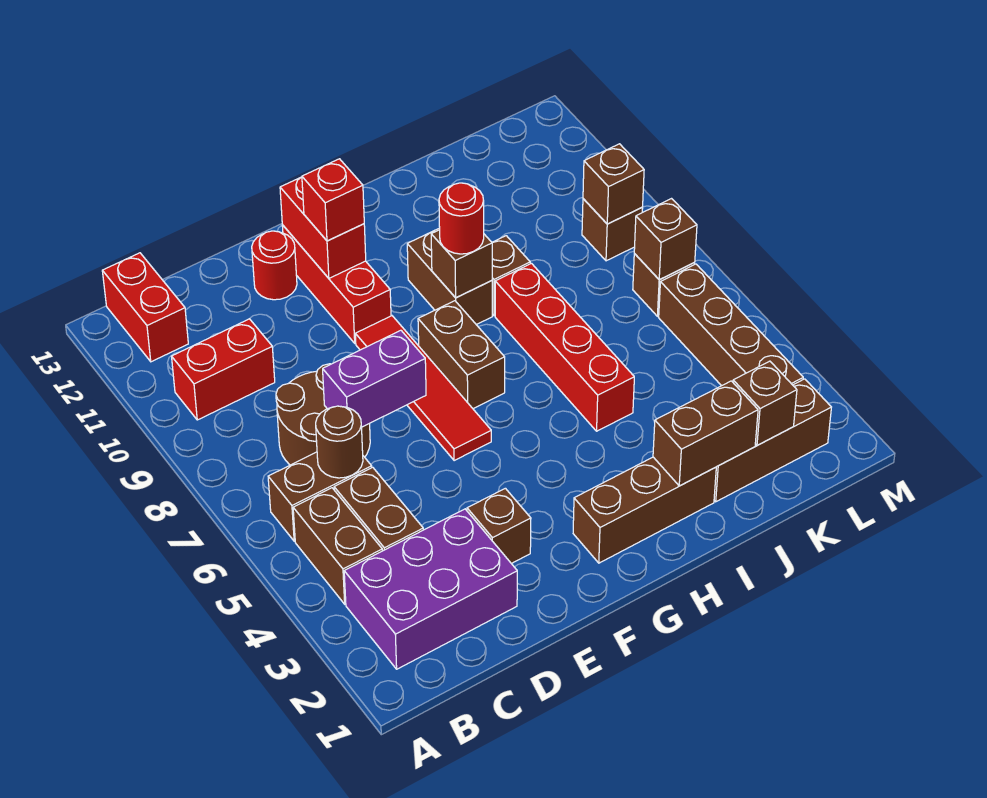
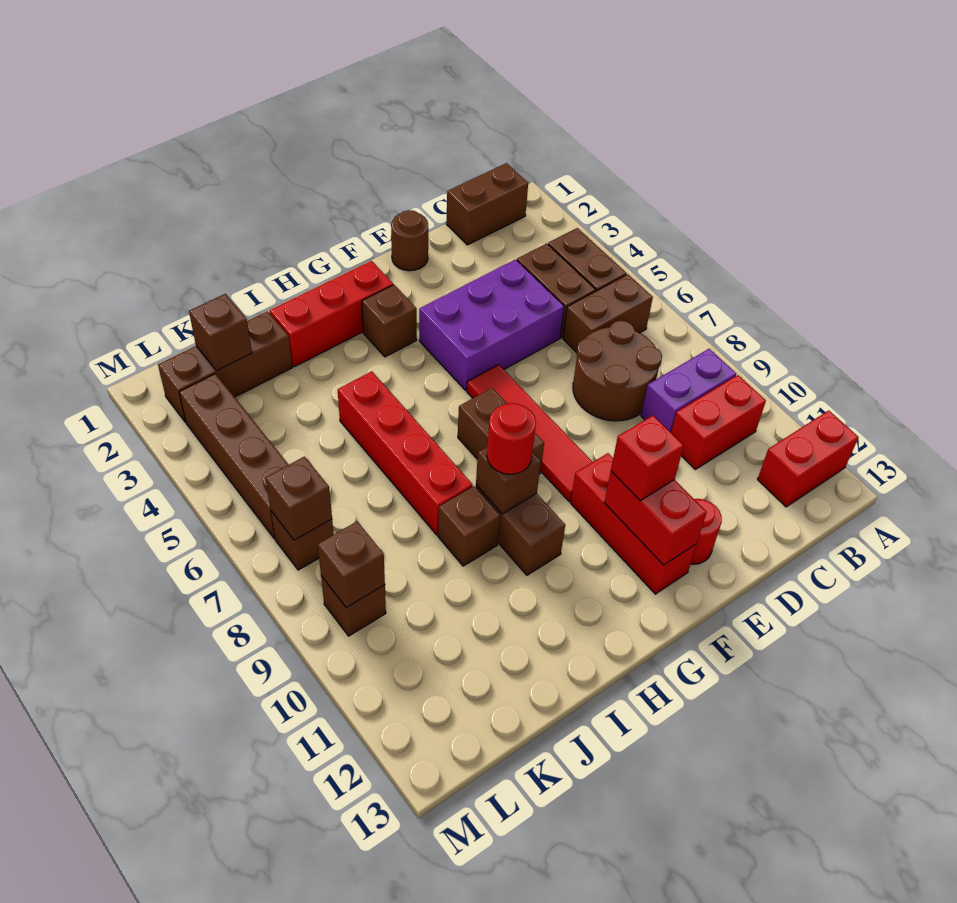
purple brick B2:D3 level 1 -> purple brick D4:F5 level 1
red brick B12:B13 level 1 -> red brick A12:B12 level 1
brown round brick C6 level 2 -> brown round brick E1 level 1
purple brick D7:E7 level 2 -> purple brick B9:C9 level 1
brown brick E3 level 1 -> brown brick G3 level 1
brown brick G2:I2 level 1 -> red brick G2:I2 level 1
brown brick I2:J2 level 2 -> brown brick B1:C1 level 1

